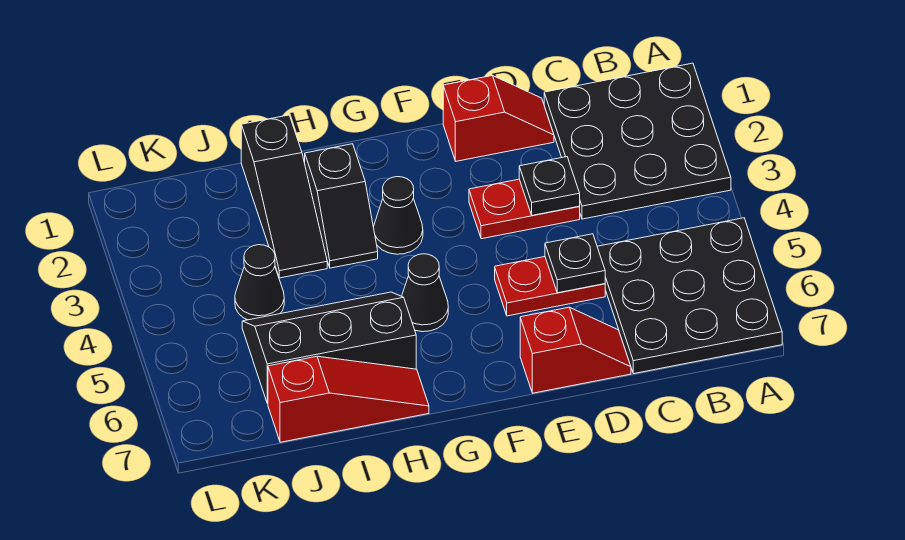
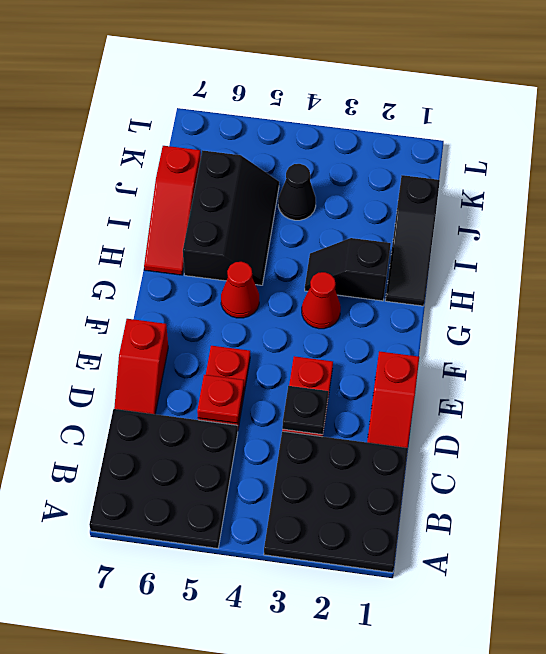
black plate D5 level 2 -> red plate D5 level 2
black cone G3 level 1 -> red cone G3 level 1
black cone G5 level 1 -> red cone G5 level 1
black slope I1:I3 level 1 top 1 -> black slope H1:J1 level 1 top J

